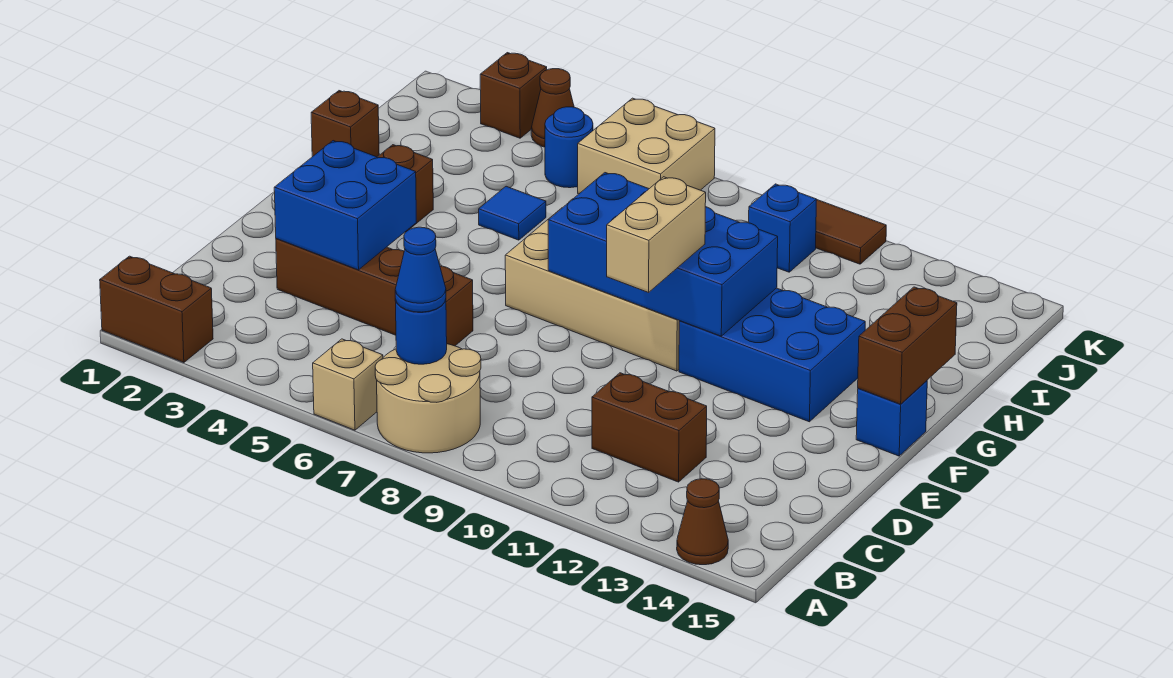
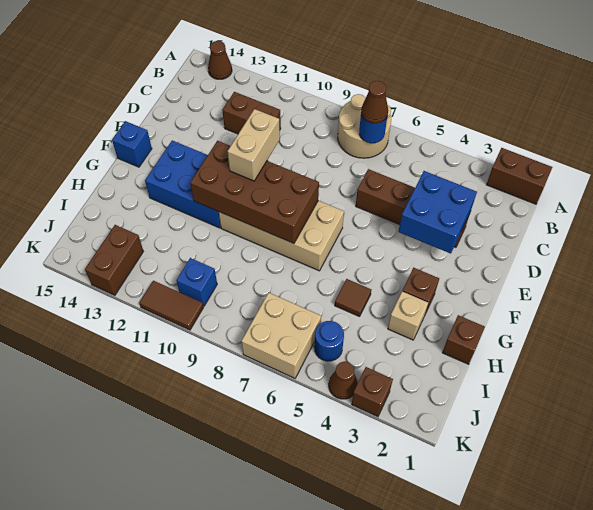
tan brick A6 level 1 -> tan brick H3 level 1
blue cone B7 level 3 -> brown cone B7 level 3
blue brick F8:G11 level 2 -> brown brick F8:G11 level 2
brown brick F15:G15 level 2 -> brown brick J13:K13 level 1
blue tile H5 level 1 -> brown tile H5 level 1

